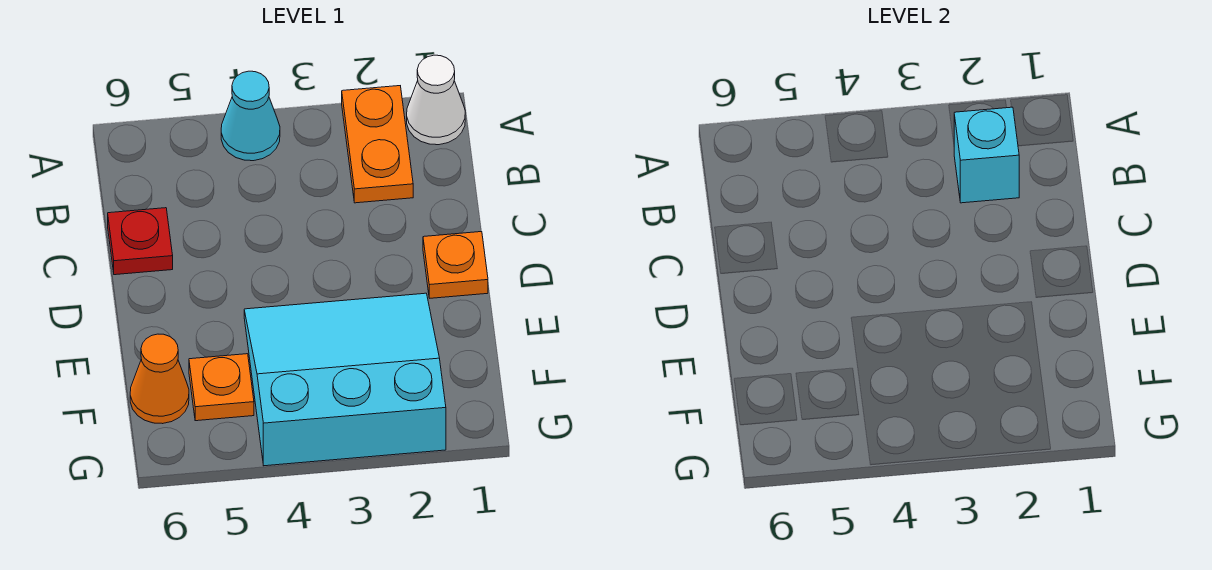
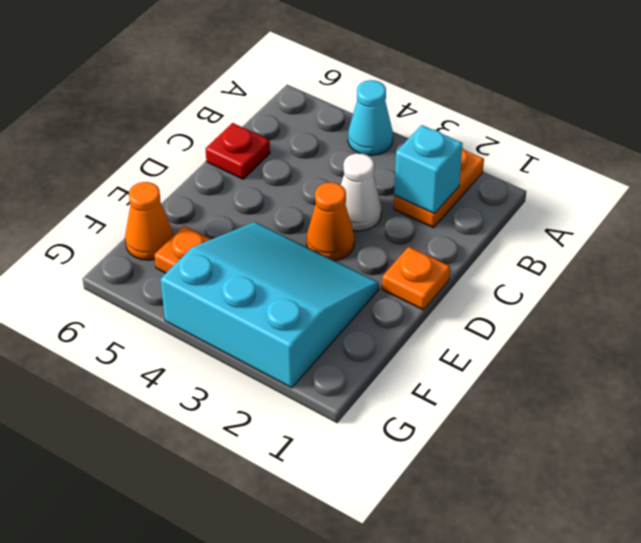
white cone A1 level 1 -> white cone C3 level 1
none -> orange cone D3 level 1

